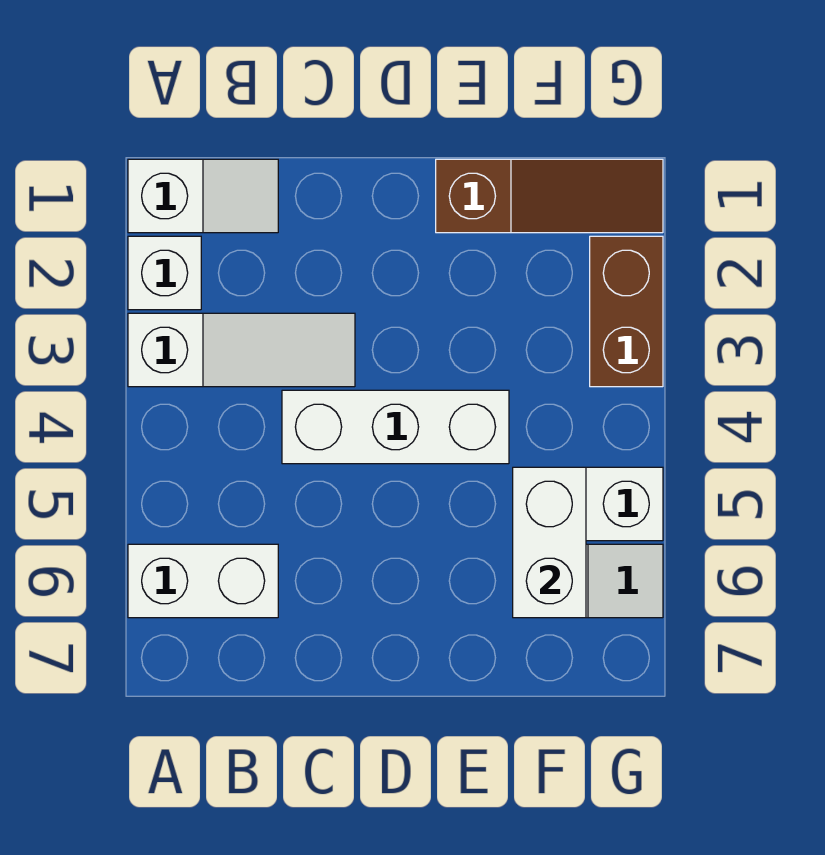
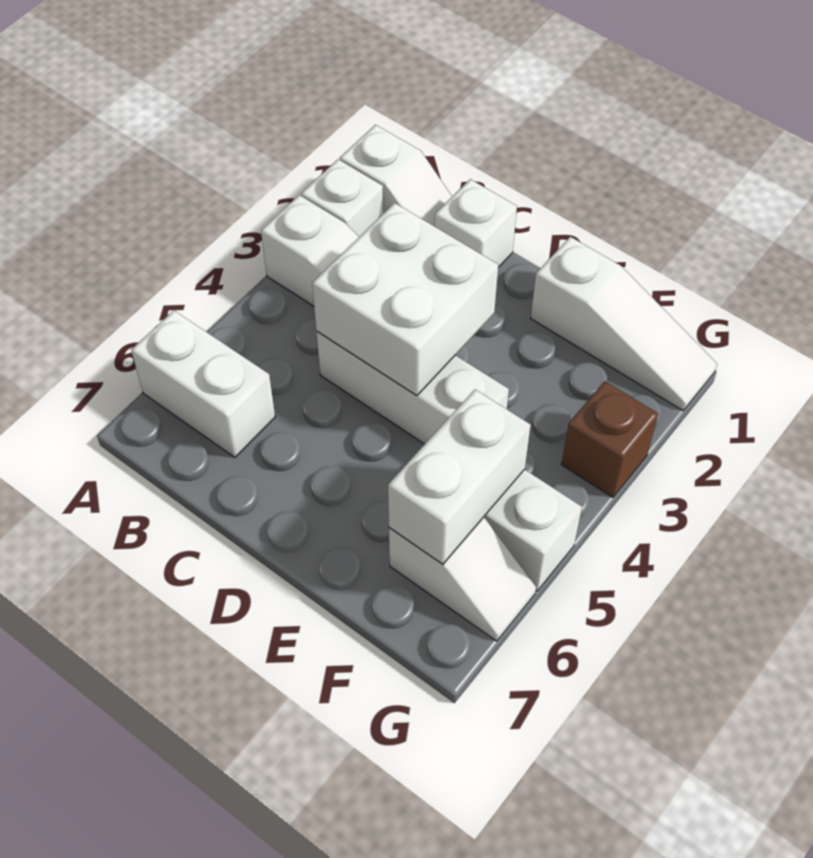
none -> white brick C1 level 1
none -> white brick C3:D4 level 2
brown slope E1:G1 level 1 top E -> white slope E1:G1 level 1 top E
brown brick G2:G3 level 1 -> brown brick G3 level 1

